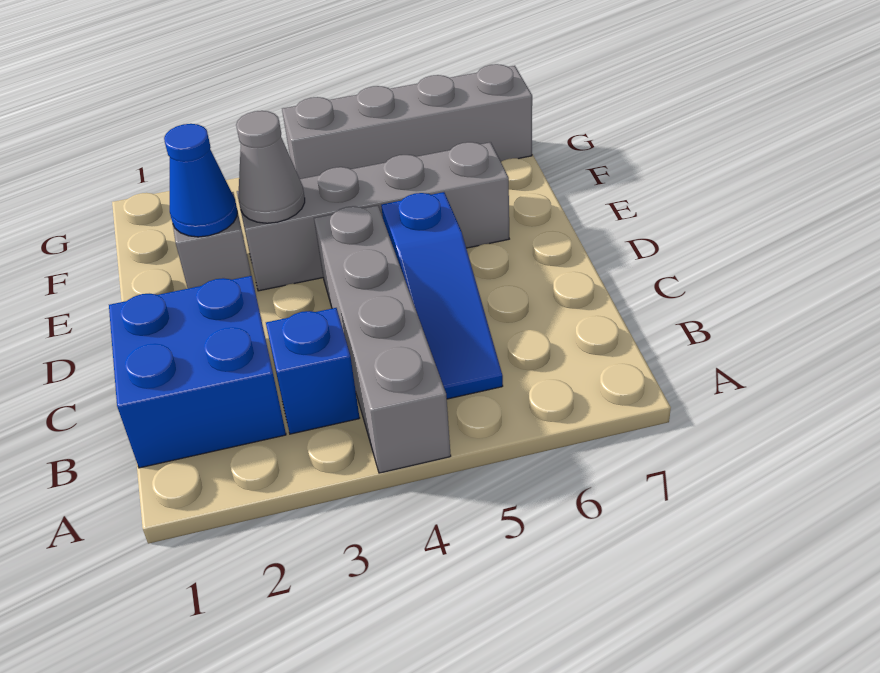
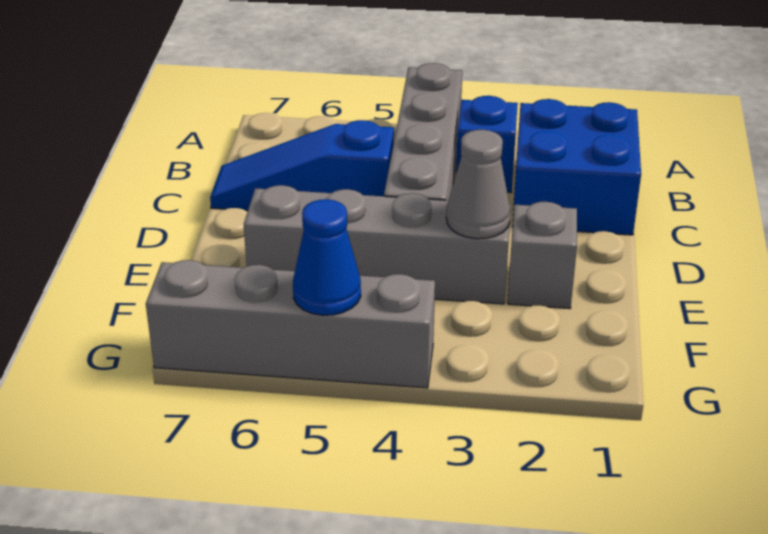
blue slope B5:D5 level 1 top D -> blue slope C5:C7 level 1 top 5
blue cone E2 level 2 -> blue cone G5 level 2

